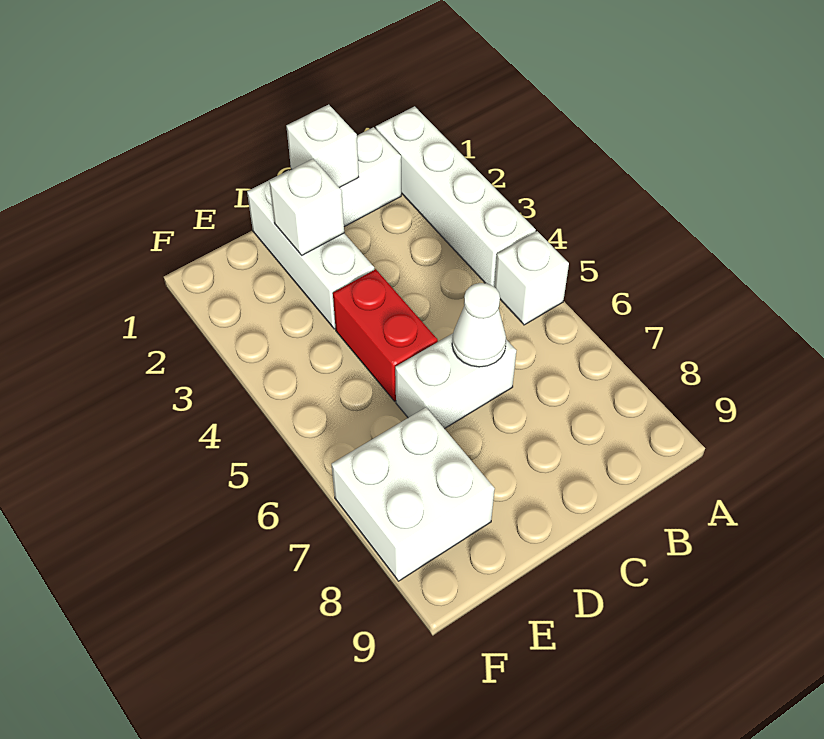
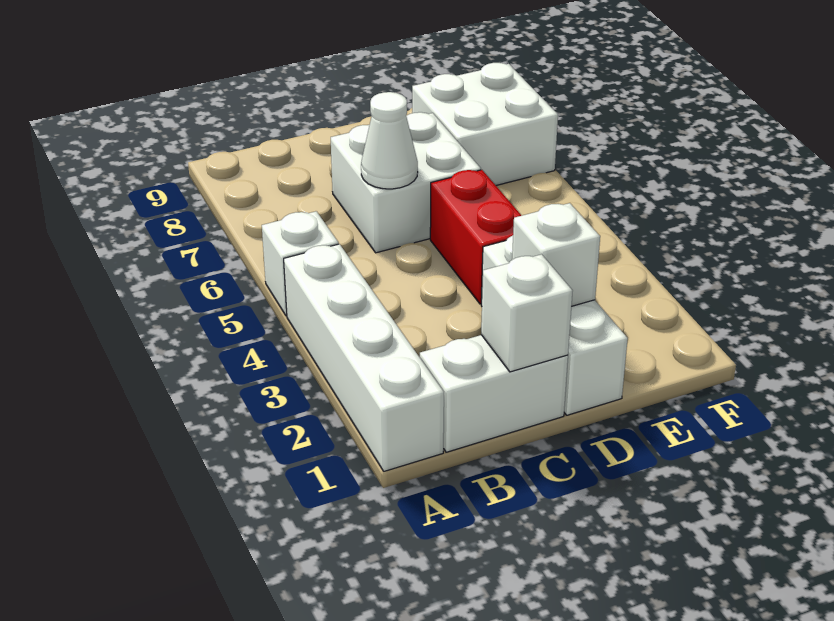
white brick C6:D6 level 1 -> white brick C6:D7 level 1

